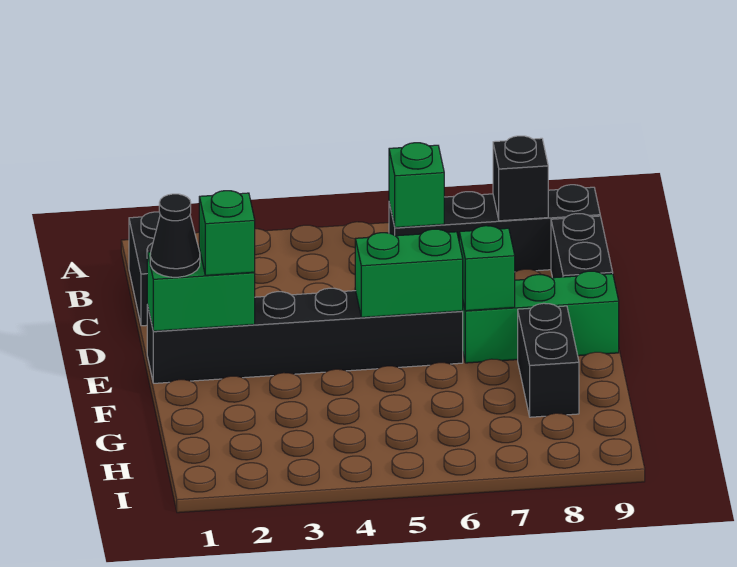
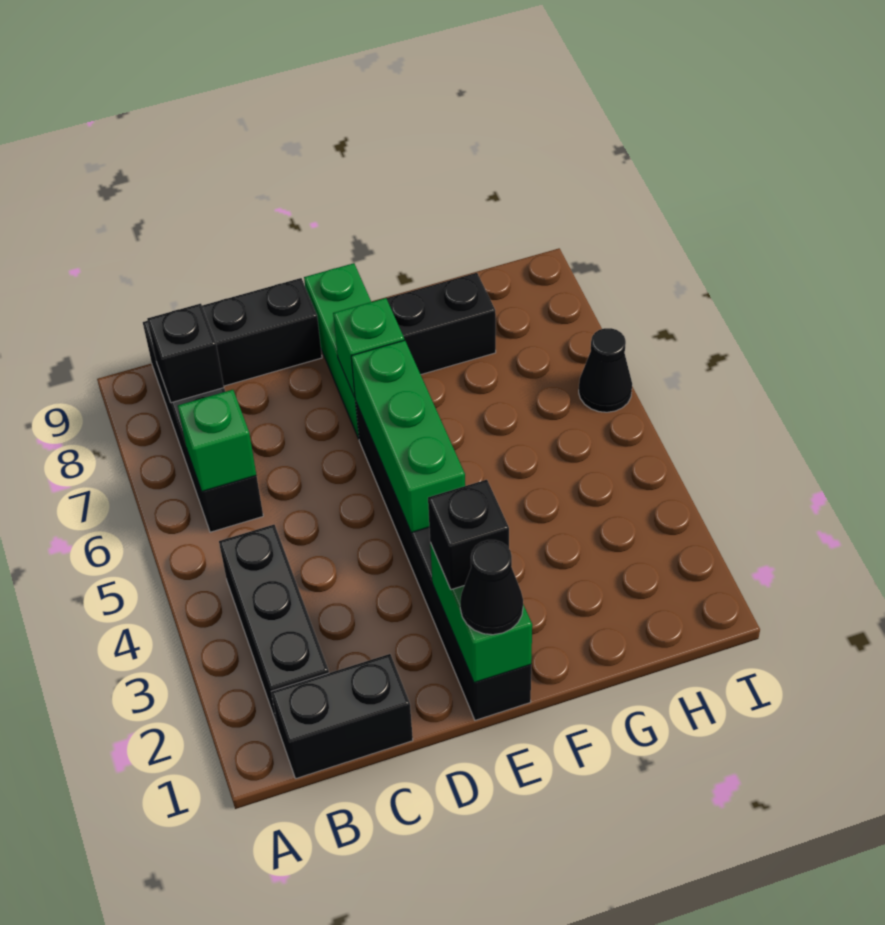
none -> black brick B2:B4 level 1
green brick E2 level 3 -> black brick E2 level 3
green brick E5:E6 level 2 -> green brick E4:E6 level 2
none -> black cone I6 level 1

